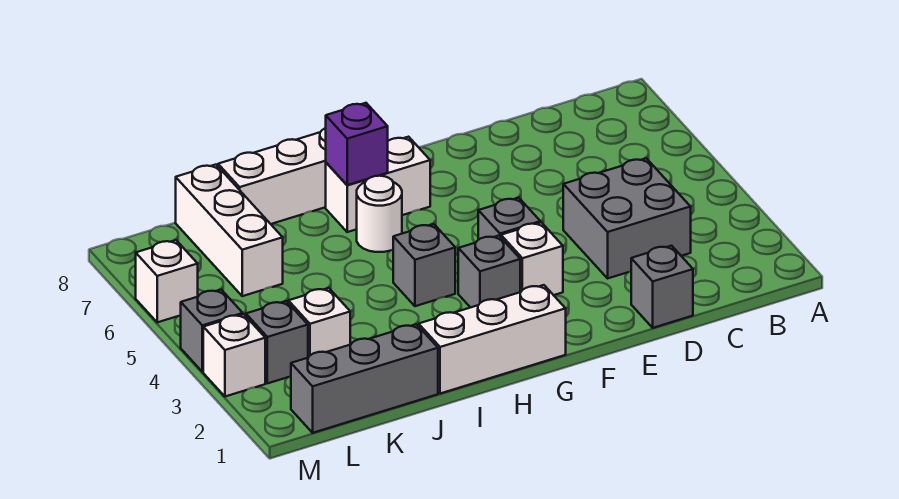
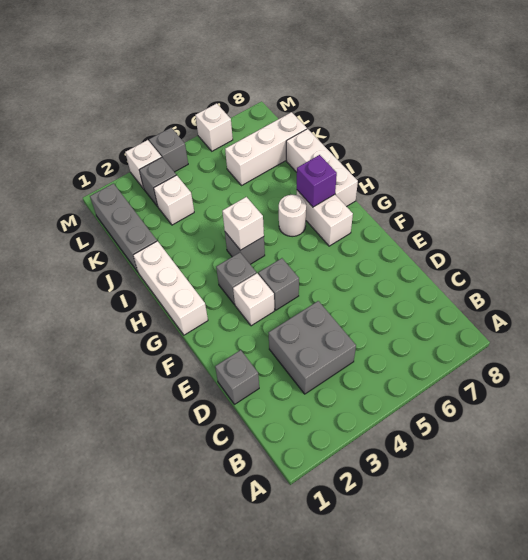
none -> white brick H4 level 2

